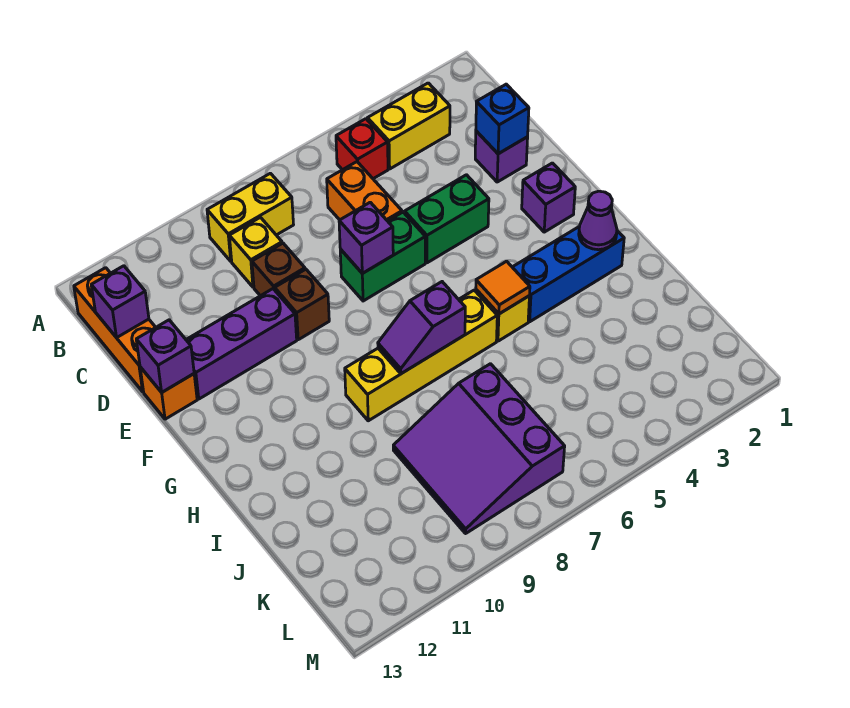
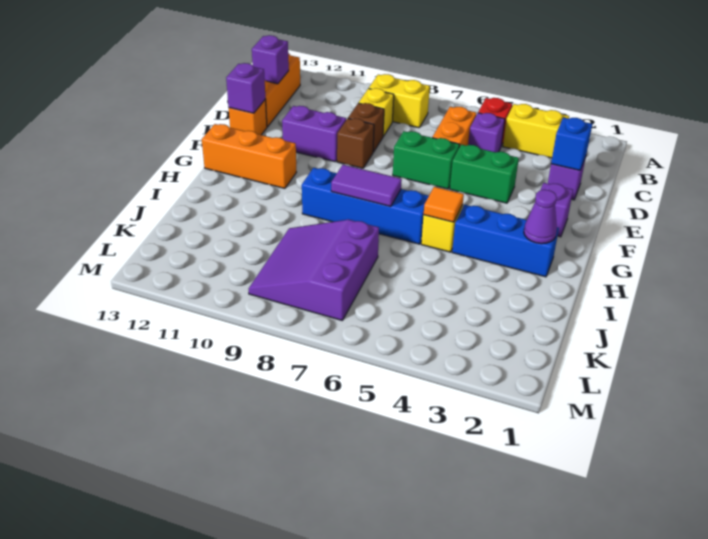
purple brick E7 level 2 -> purple brick C5 level 1
purple brick E10:E12 level 1 -> purple brick E10:E11 level 1
none -> orange brick G11:G13 level 1
yellow brick H6:H9 level 1 -> blue brick H6:H9 level 1
purple slope H7:H8 level 2 top 7 -> purple tile H7:H8 level 2

